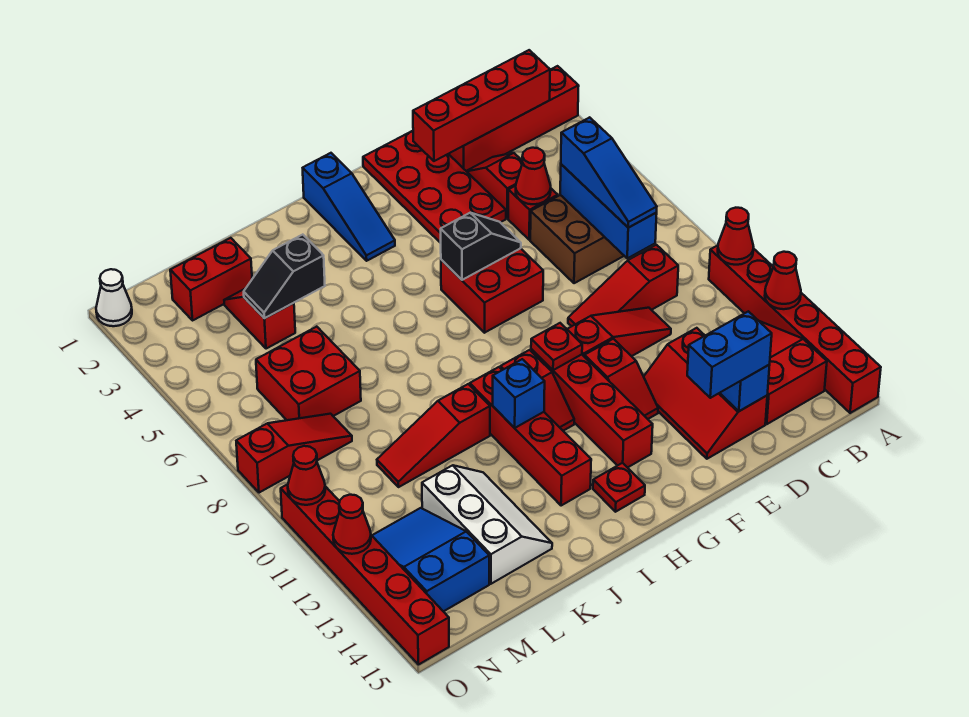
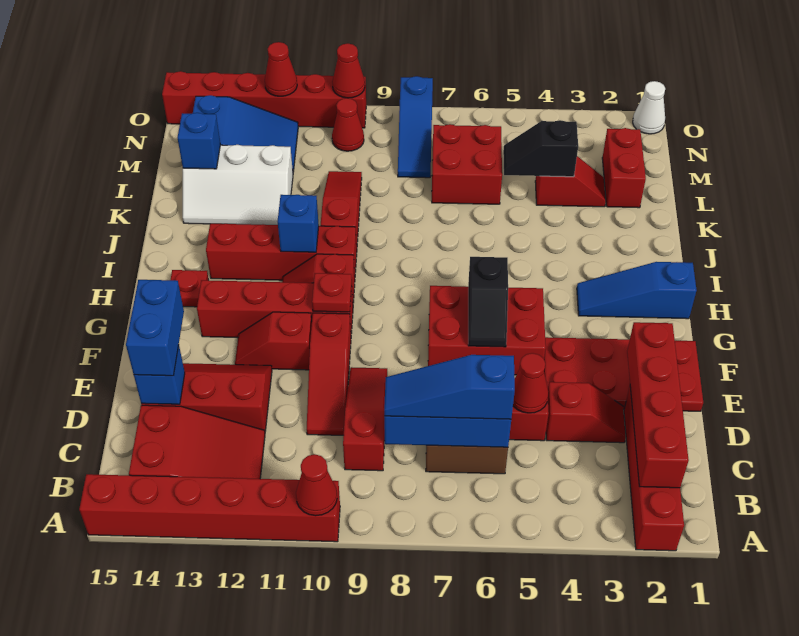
red cone A12 level 2 -> red cone N10 level 1
red brick F6:G7 level 1 -> red brick F5:G7 level 1
black slope K4:L4 level 2 top K -> black slope L4:L5 level 2 top 4
none -> blue brick L14 level 2
red slope M8:O8 level 1 top O -> blue slope M8:O8 level 1 top O

